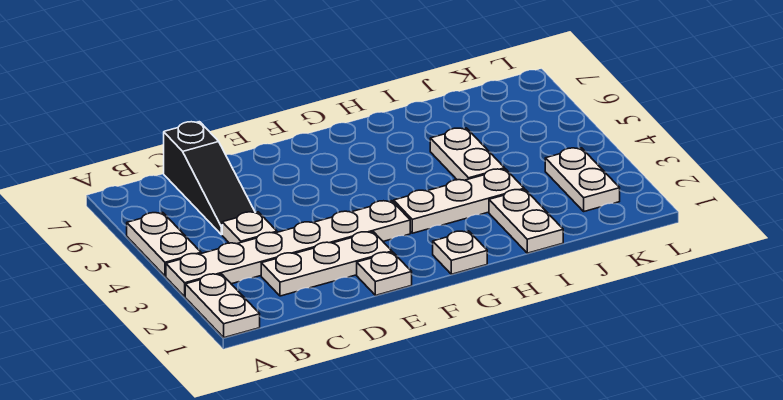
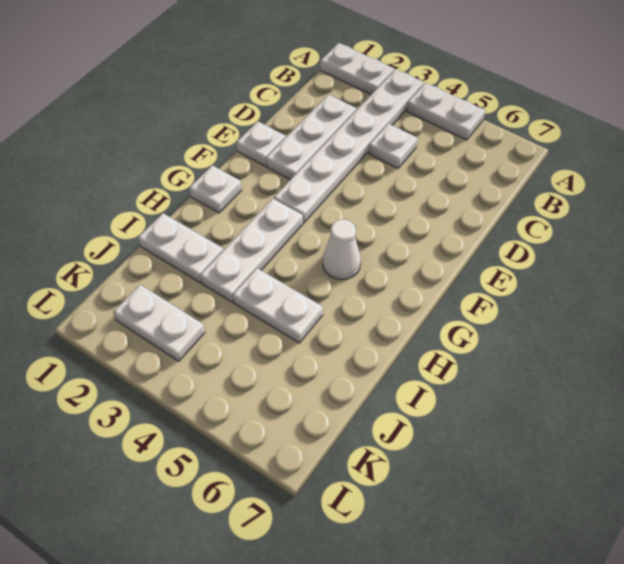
black slope C5:C7 level 1 top 7 -> none
none -> white cone G5 level 1

